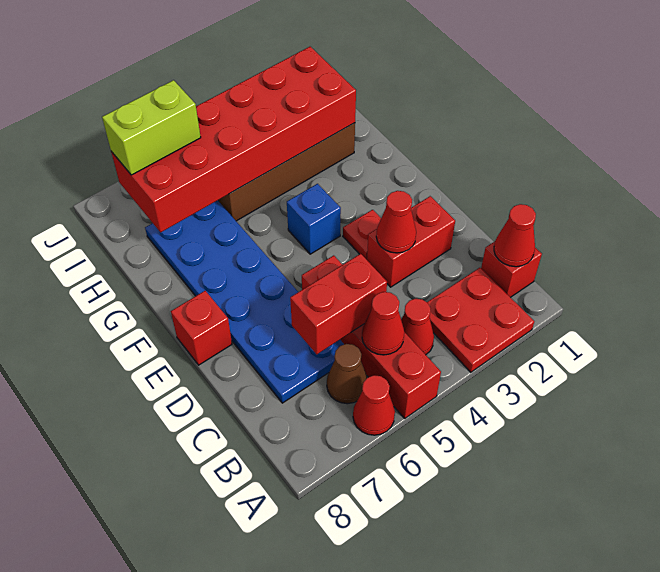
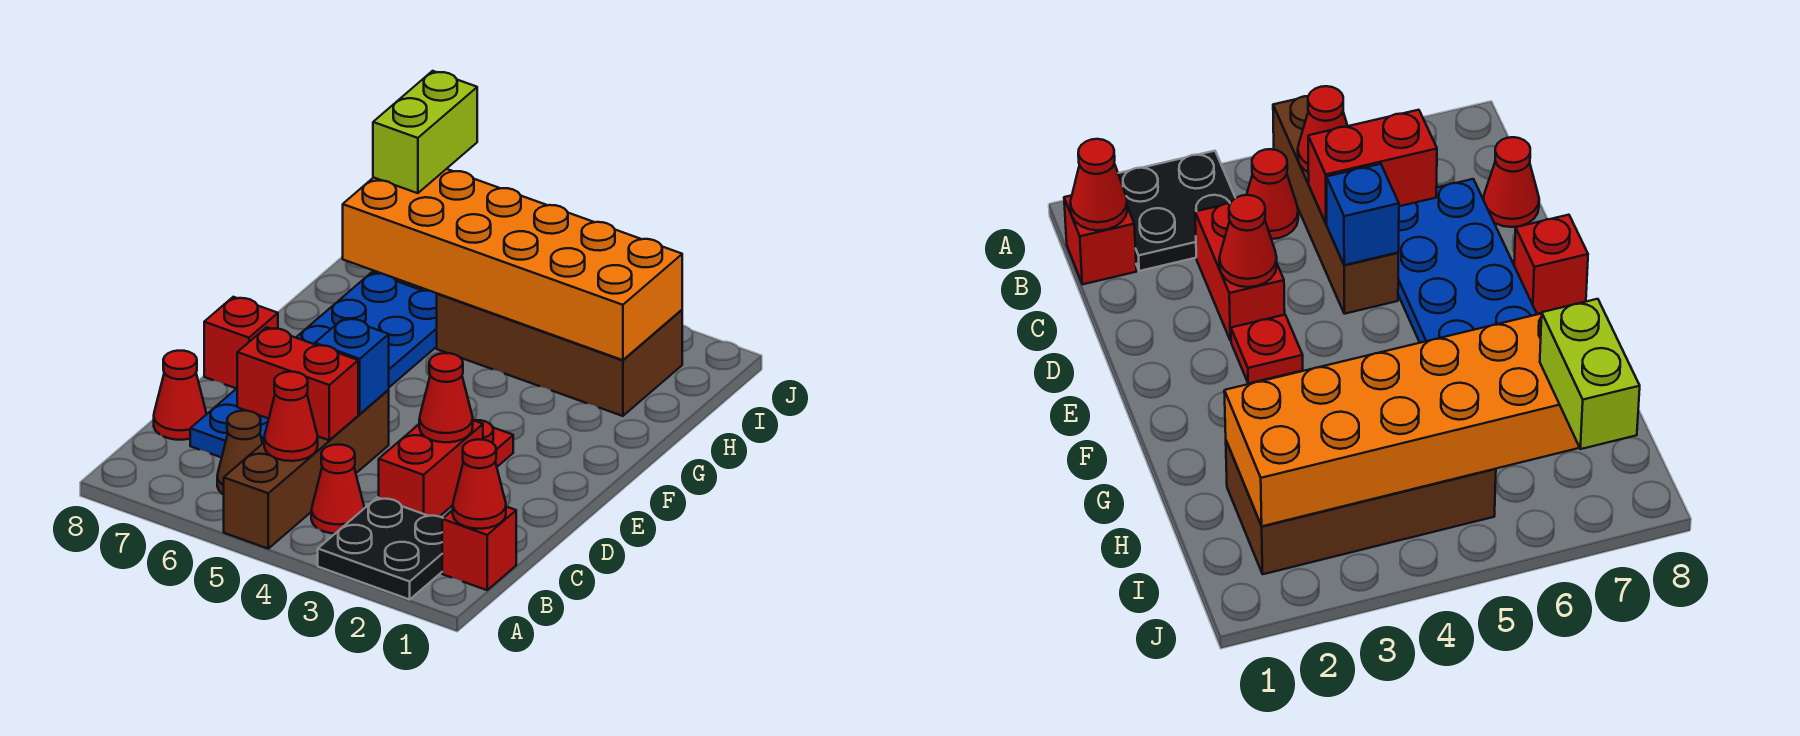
red plate A2:B3 level 1 -> black plate A2:B3 level 1
red brick A5:D5 level 1 -> brown brick A5:D5 level 1
red cone A6 level 1 -> red cone C8 level 1
red brick D2:D3 level 1 -> red brick C3:D3 level 1
blue brick F4 level 1 -> blue brick D5 level 2
red brick H2:I7 level 2 -> orange brick H2:I7 level 2
lime brick I6:I7 level 3 -> lime brick I7:J7 level 3

